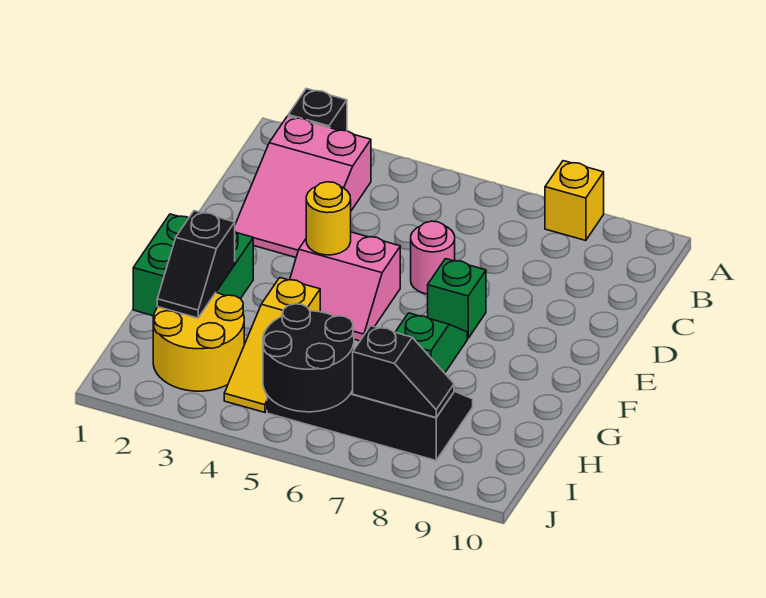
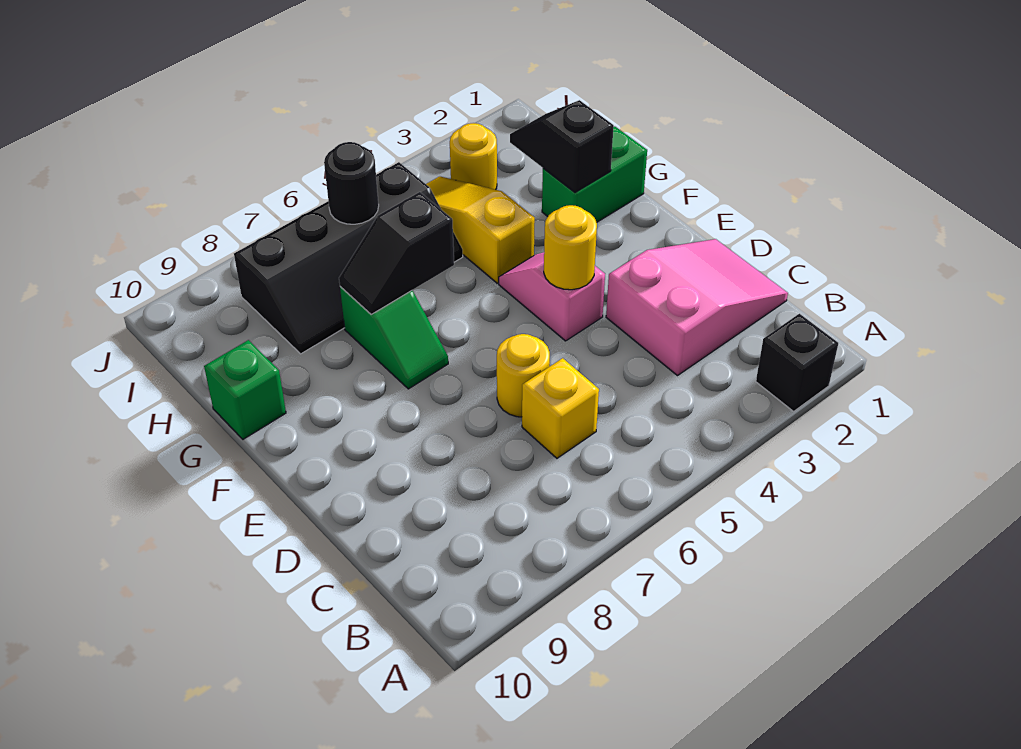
yellow brick A8 level 1 -> yellow brick C6 level 1
pink slope B2:D3 level 1 top B -> pink slope C1:D3 level 1 top 3
pink round brick D6 level 1 -> yellow round brick D6 level 1
pink slope E4:F5 level 1 top E -> pink slope E4:F4 level 1 top E
green brick E7 level 1 -> green brick G10 level 1
green brick F1:G2 level 1 -> green brick G1:G2 level 1
yellow round brick H2:I3 level 1 -> yellow round brick I3 level 1
black round brick I5:J6 level 2 -> black round brick I6 level 2
black slope I7:I8 level 2 top 7 -> black slope G6:G7 level 2 top 6

